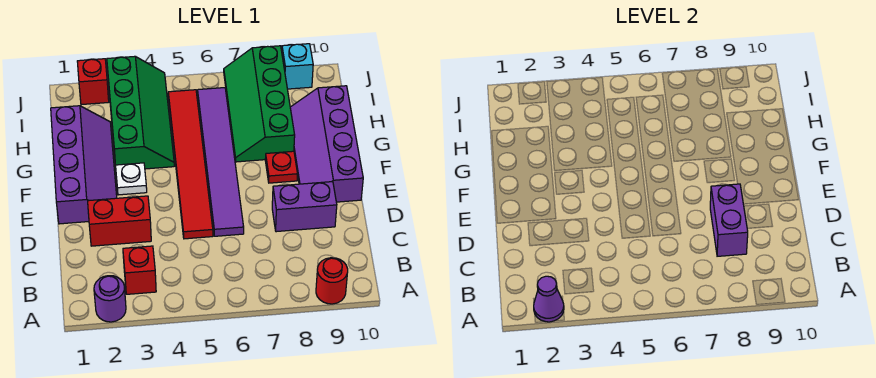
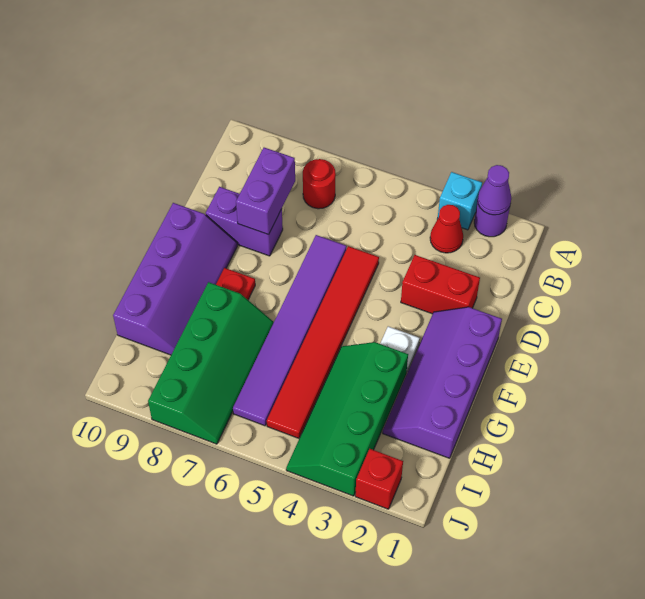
red round brick A9 level 1 -> red round brick B7 level 1
red brick B3 level 1 -> red cone B3 level 1
cyan brick J9 level 1 -> cyan brick A3 level 1

